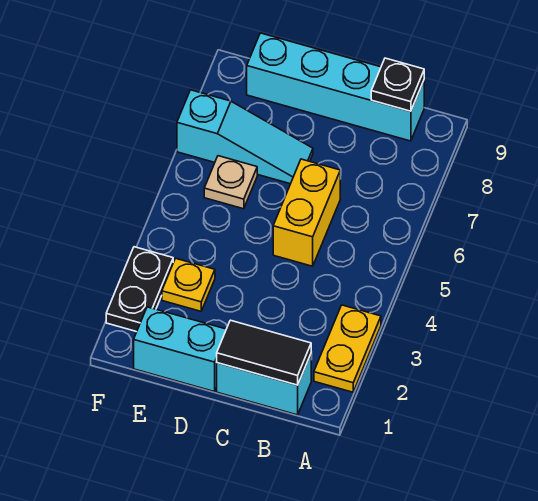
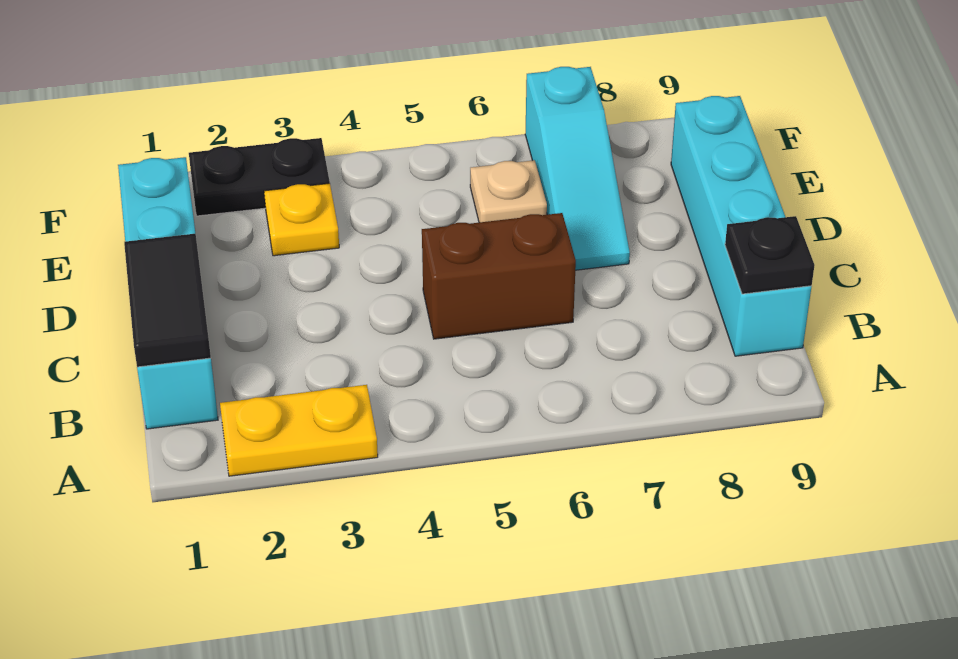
yellow brick C5:C6 level 1 -> brown brick C5:C6 level 1

